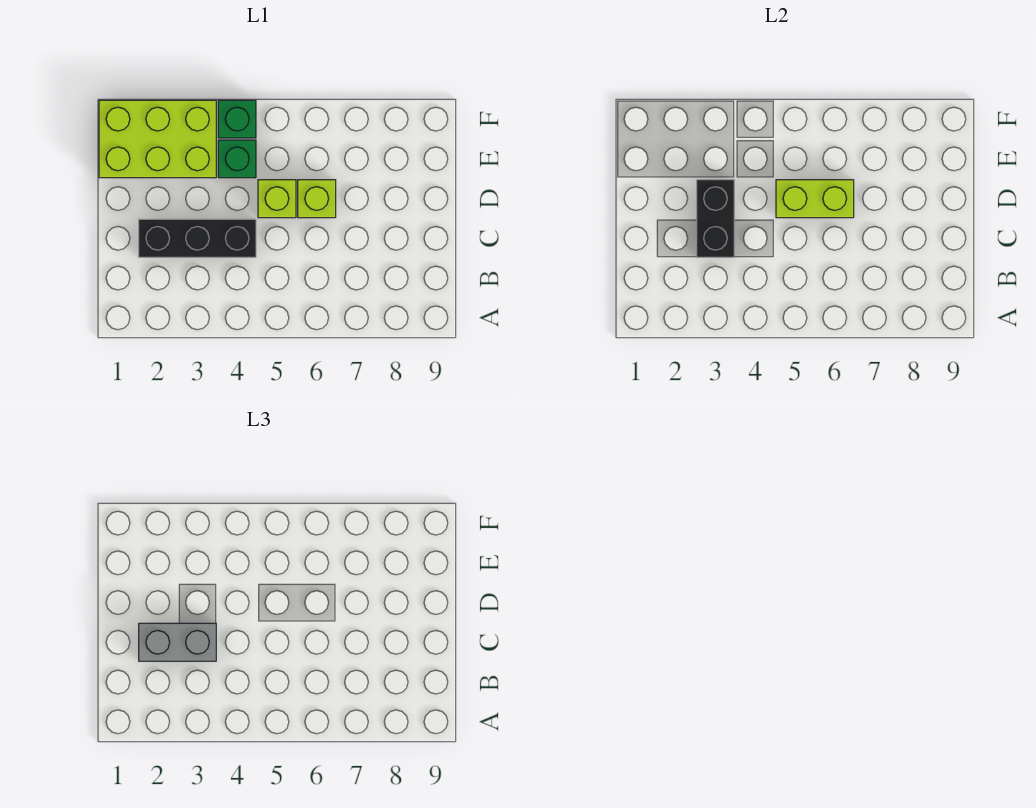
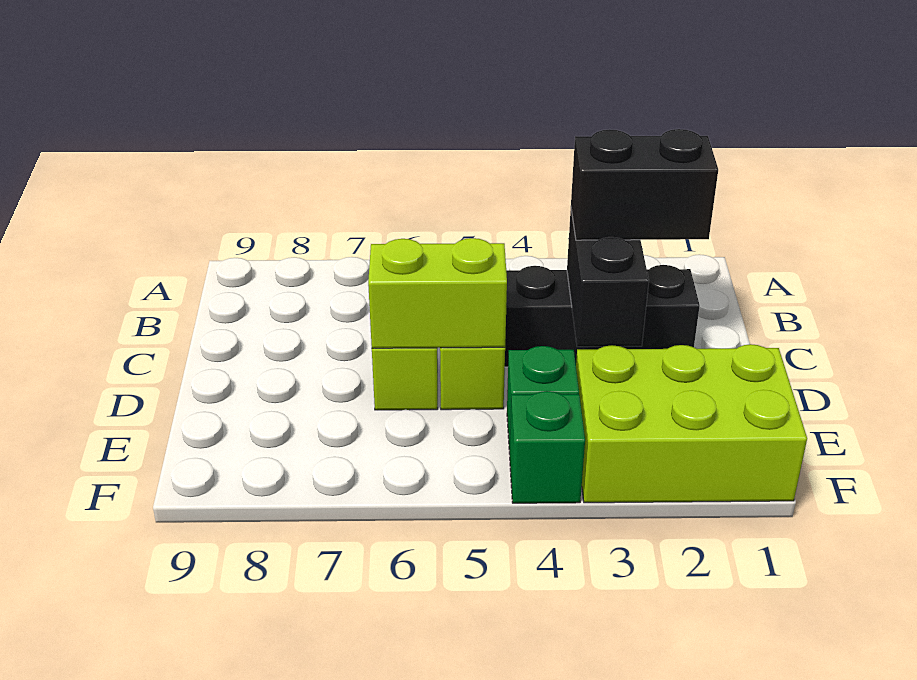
grey brick C2:C3 level 3 -> black brick C2:C3 level 3

